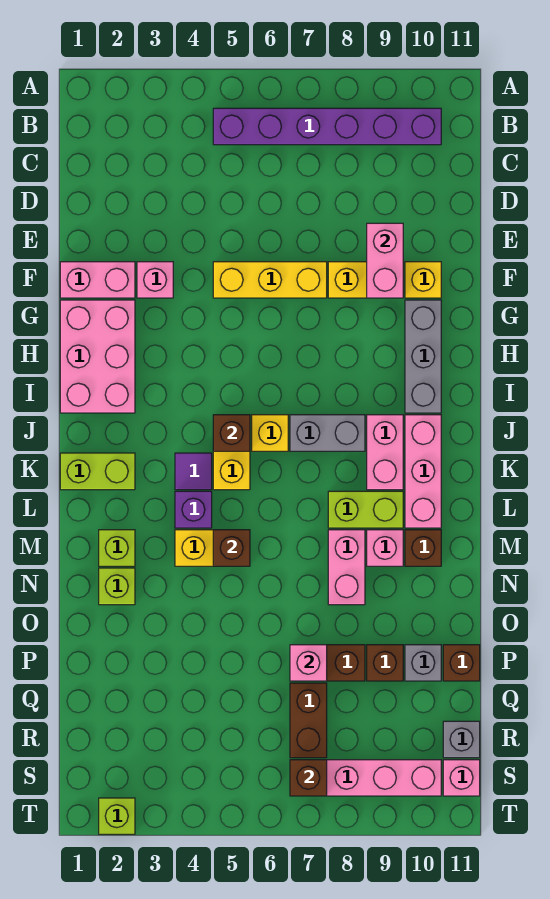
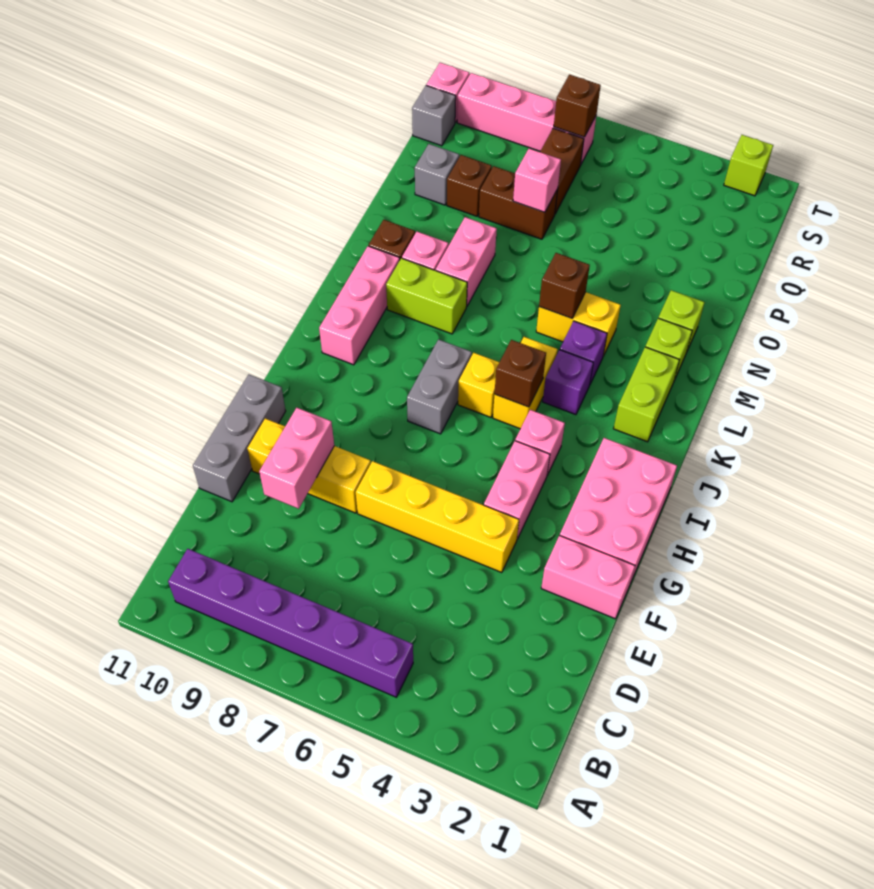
pink brick F3 level 1 -> pink brick I4 level 1
yellow brick F5:F7 level 1 -> yellow brick F4:F7 level 1
grey brick G10:I10 level 1 -> grey brick E11:G11 level 1
grey brick J7:J8 level 1 -> grey brick I7:J7 level 1
pink brick J9:K9 level 1 -> pink brick G4:H4 level 1
lime brick K1:K2 level 1 -> lime brick K2:L2 level 1
purple tile K4 level 1 -> purple brick K4 level 1
brown brick P11 level 1 -> none

